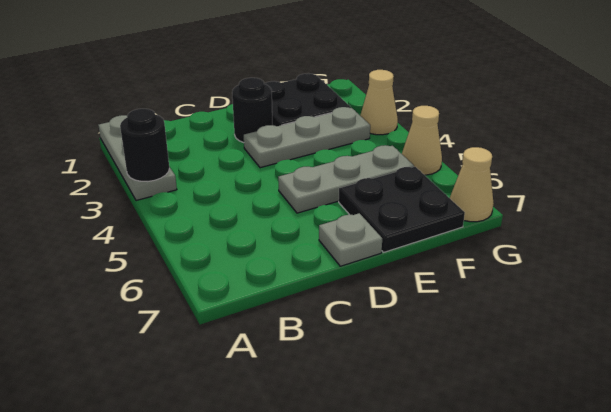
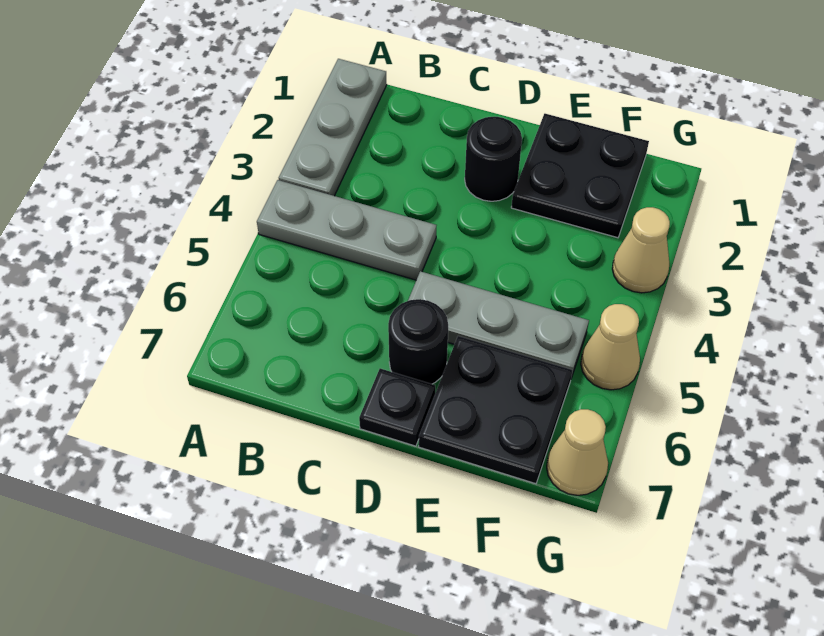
black round brick A3 level 2 -> black round brick D6 level 1
grey plate D3:F3 level 1 -> grey plate A4:C4 level 1
grey plate D7 level 1 -> black plate D7 level 1

